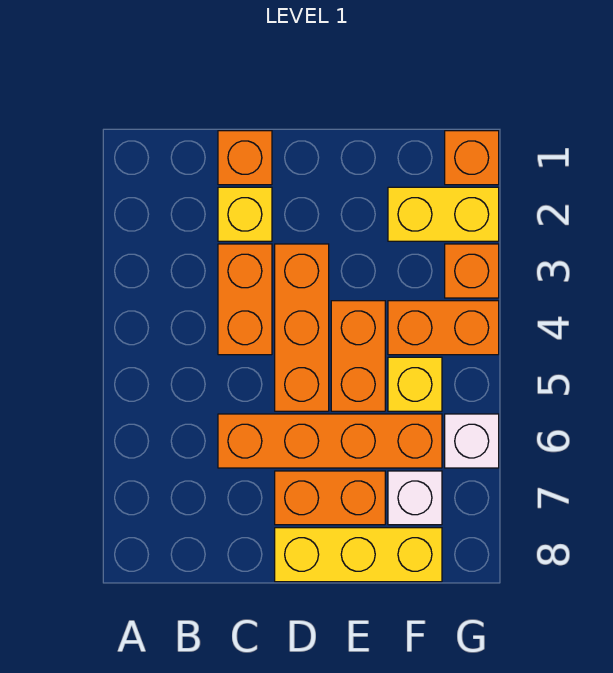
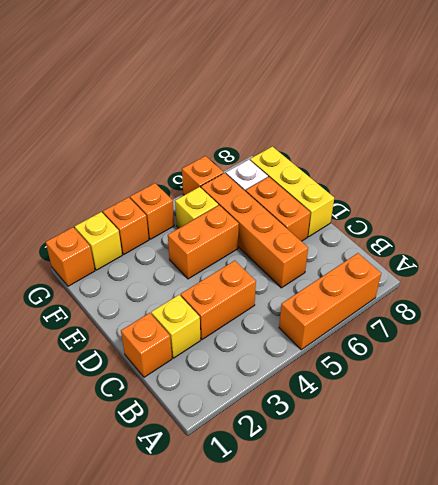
orange brick D3:D5 level 1 -> orange brick A5:A7 level 1
yellow brick F2:G2 level 1 -> yellow brick G2 level 1
orange brick F4:G4 level 1 -> orange brick G4 level 1
white brick G6 level 1 -> orange brick G6 level 1

